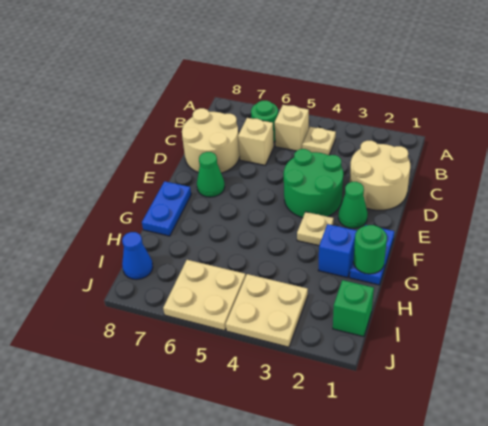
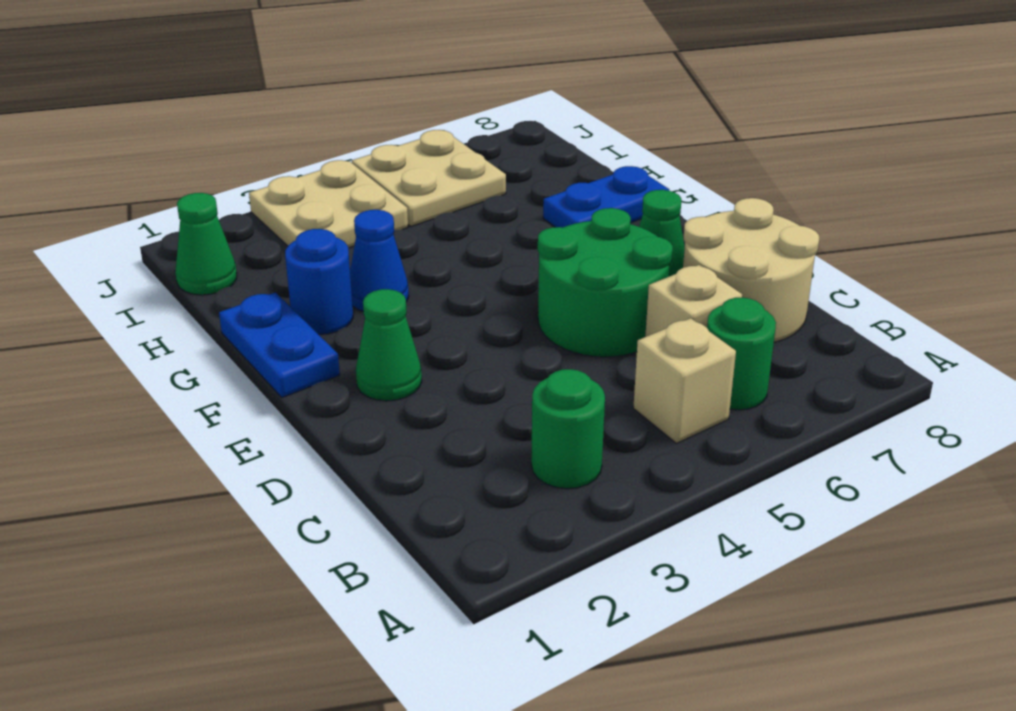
tan plate B4 level 1 -> none
tan round brick C1:D2 level 1 -> none
green round brick D3:E4 level 1 -> green round brick D5:E6 level 1
tan plate F3 level 1 -> none
blue plate F8:G8 level 1 -> blue plate G7:G8 level 1
green round brick G1 level 2 -> green round brick B3 level 1
blue brick G2 level 1 -> blue round brick G2 level 1
green brick I1 level 1 -> green cone I1 level 1
blue cone I8 level 1 -> blue cone G3 level 1

